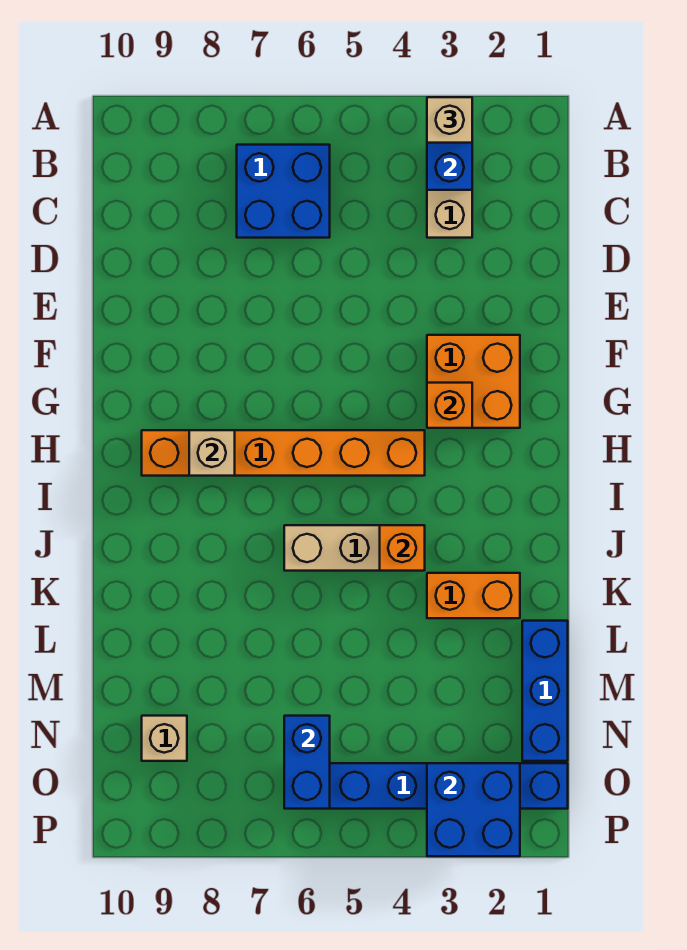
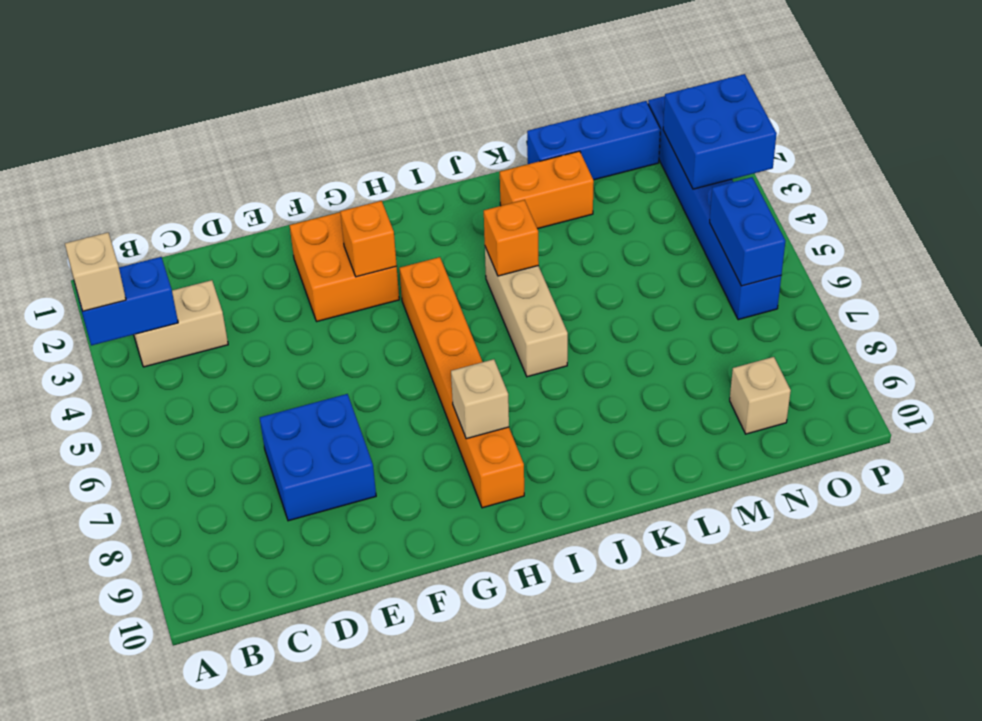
blue brick B6:C7 level 1 -> blue brick D7:E8 level 1
orange brick K2:K3 level 1 -> orange brick K2:L2 level 1
blue brick N6:O6 level 2 -> blue brick O5:O6 level 2

